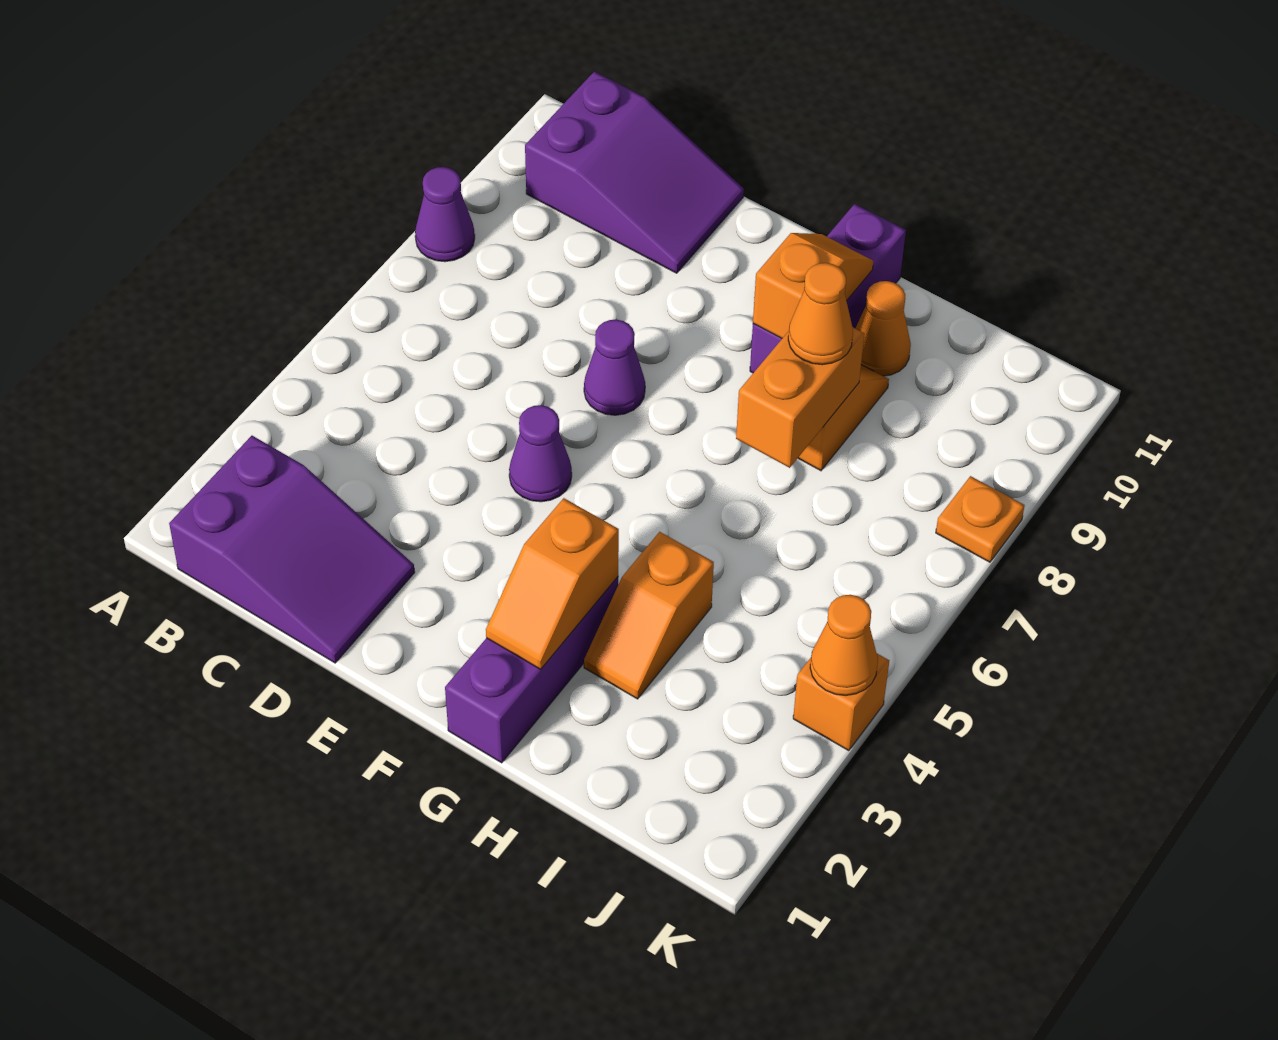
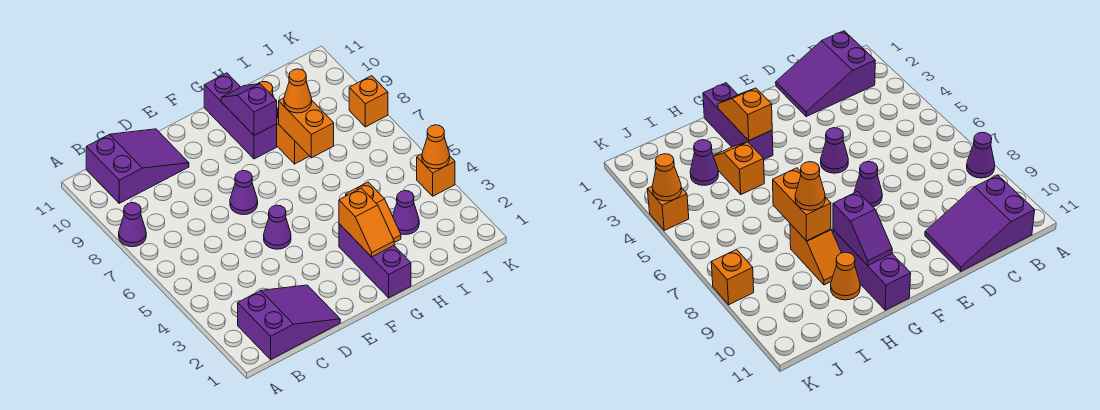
orange slope G9:G10 level 2 top 9 -> purple slope G9:G10 level 2 top 9
none -> purple cone I3 level 1
orange plate K8 level 1 -> orange brick K8 level 1

